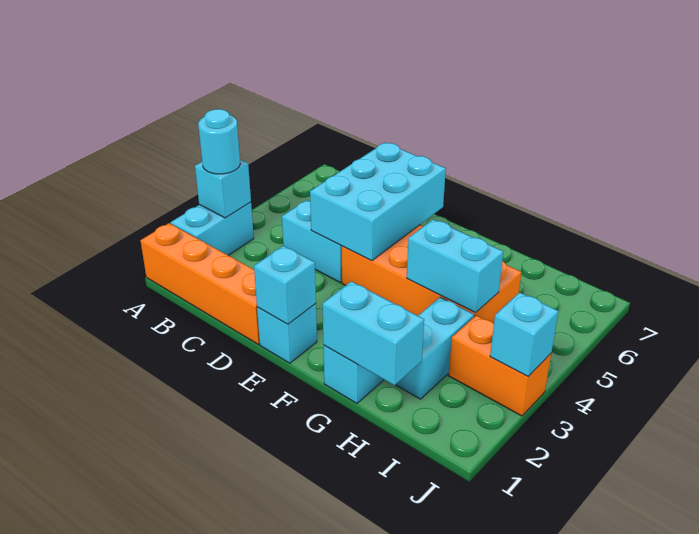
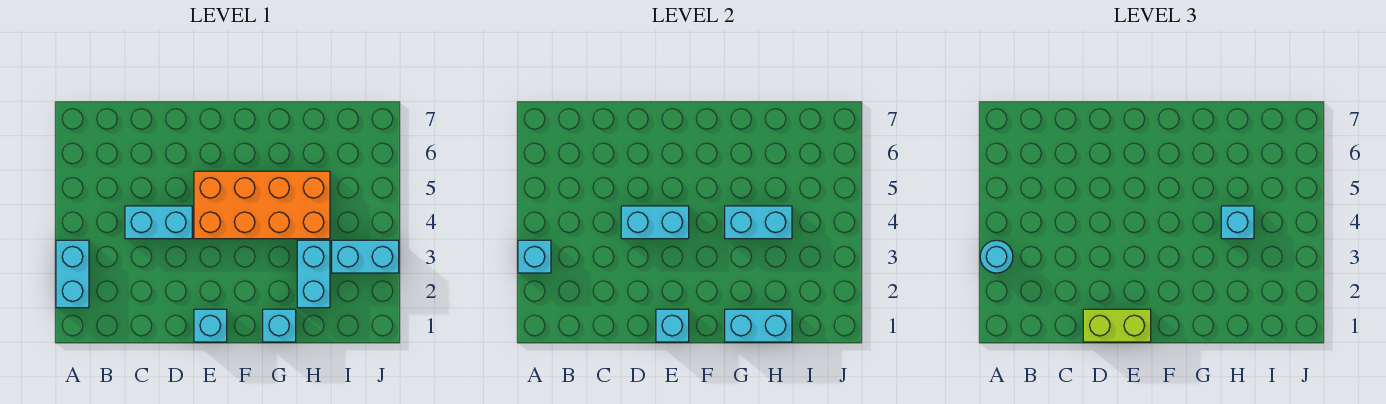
orange brick A1:D1 level 1 -> none
none -> lime brick D1:E1 level 3
cyan brick D4:E6 level 2 -> cyan brick D4:E4 level 2
orange brick I3:J3 level 1 -> cyan brick I3:J3 level 1
cyan brick J3 level 2 -> cyan brick H4 level 3

